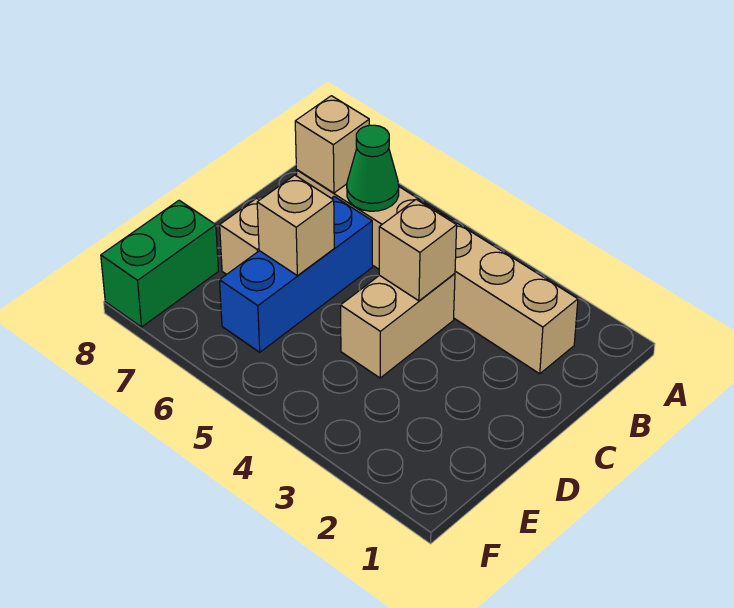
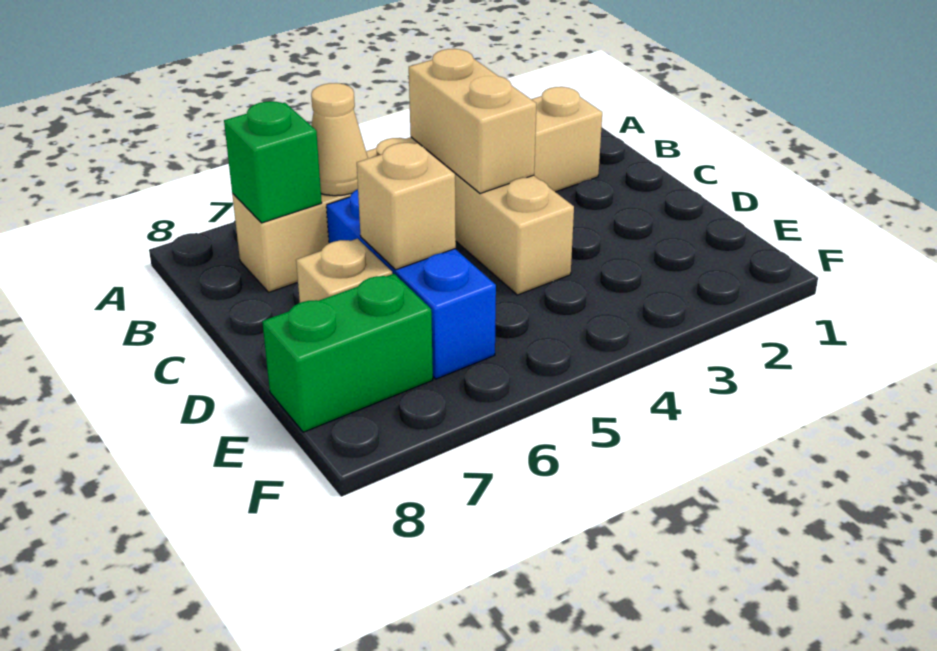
green cone B6 level 2 -> tan cone B6 level 2
tan brick B7 level 2 -> green brick B7 level 2
tan brick C4 level 2 -> tan brick B4:C4 level 2
green brick E8:F8 level 1 -> green brick E7:E8 level 1

